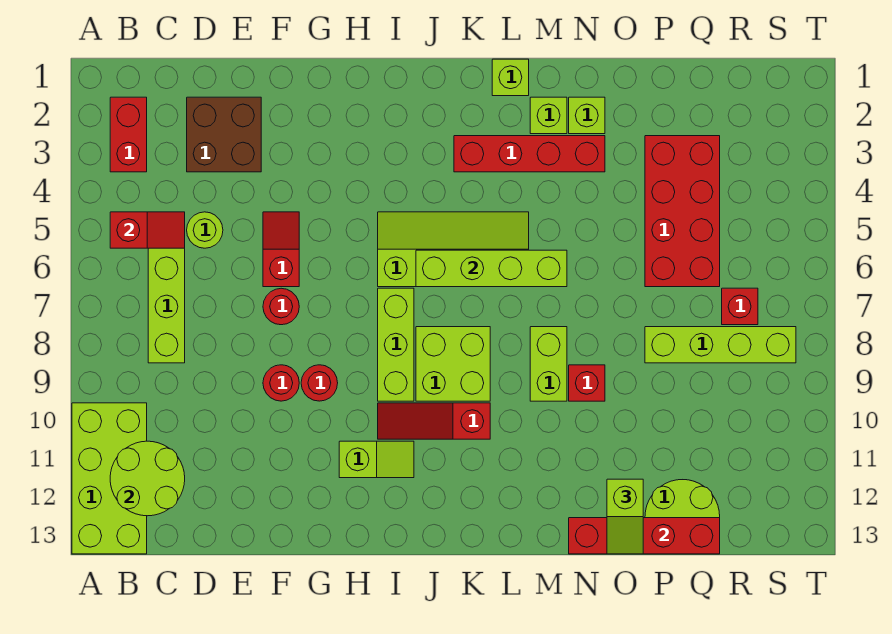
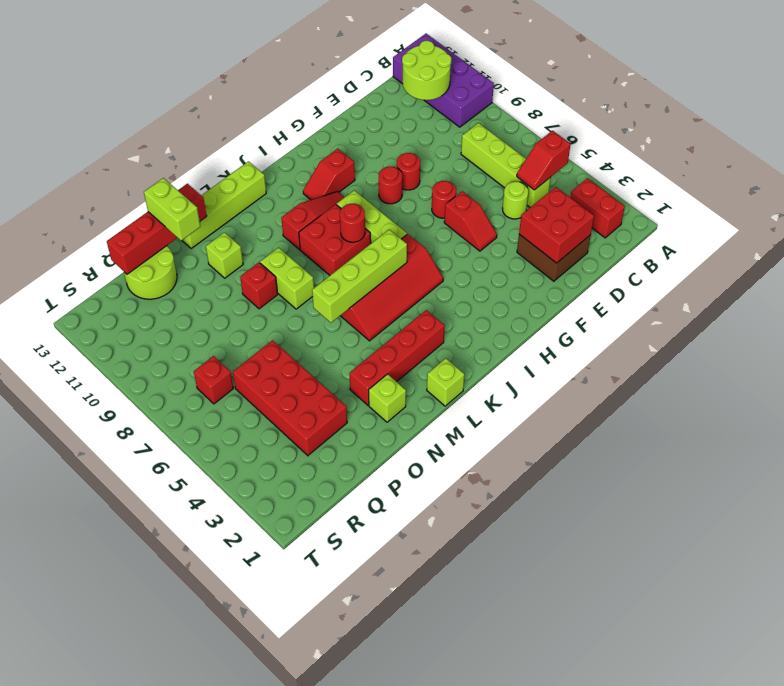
lime brick A10:B13 level 1 -> purple brick A10:B13 level 1
none -> red brick D2:E3 level 2
lime slope H11:I11 level 1 top H -> red slope H11:I11 level 1 top H
lime slope I5:L6 level 1 top 6 -> red slope I5:L6 level 1 top 6
lime brick J8:K9 level 1 -> red brick J8:K9 level 1
none -> red round brick J8 level 2
lime brick M2 level 1 -> lime brick N11 level 1
lime slope O12:O13 level 3 top 12 -> lime brick O12:O13 level 3
lime brick P8:S8 level 1 -> lime brick K13:N13 level 1

